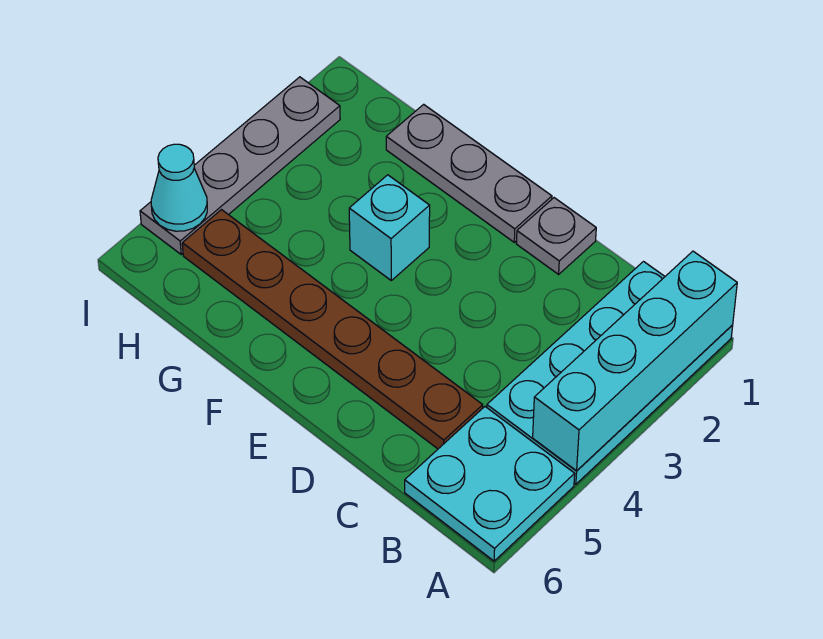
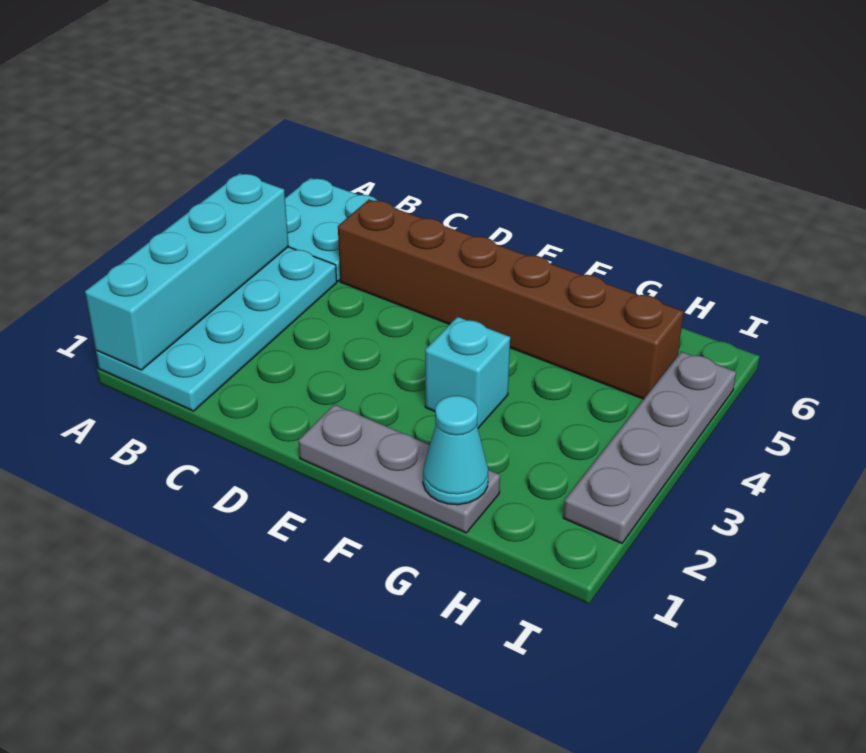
brown plate C5:H5 level 1 -> brown brick C5:H5 level 1
grey plate D1 level 1 -> none
cyan cone I5 level 2 -> cyan cone G1 level 2

